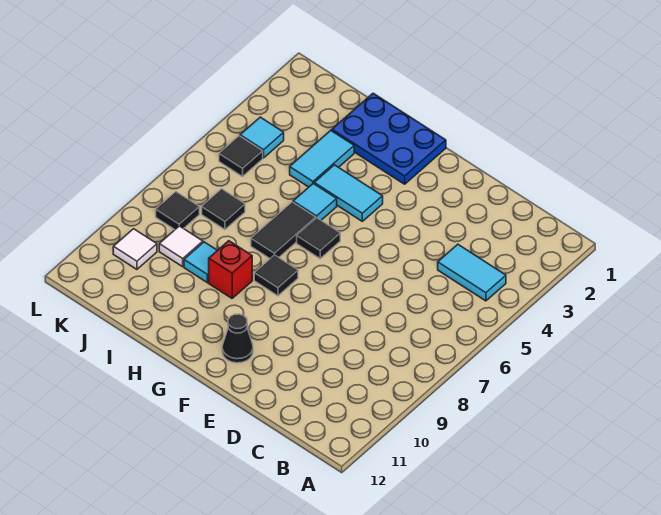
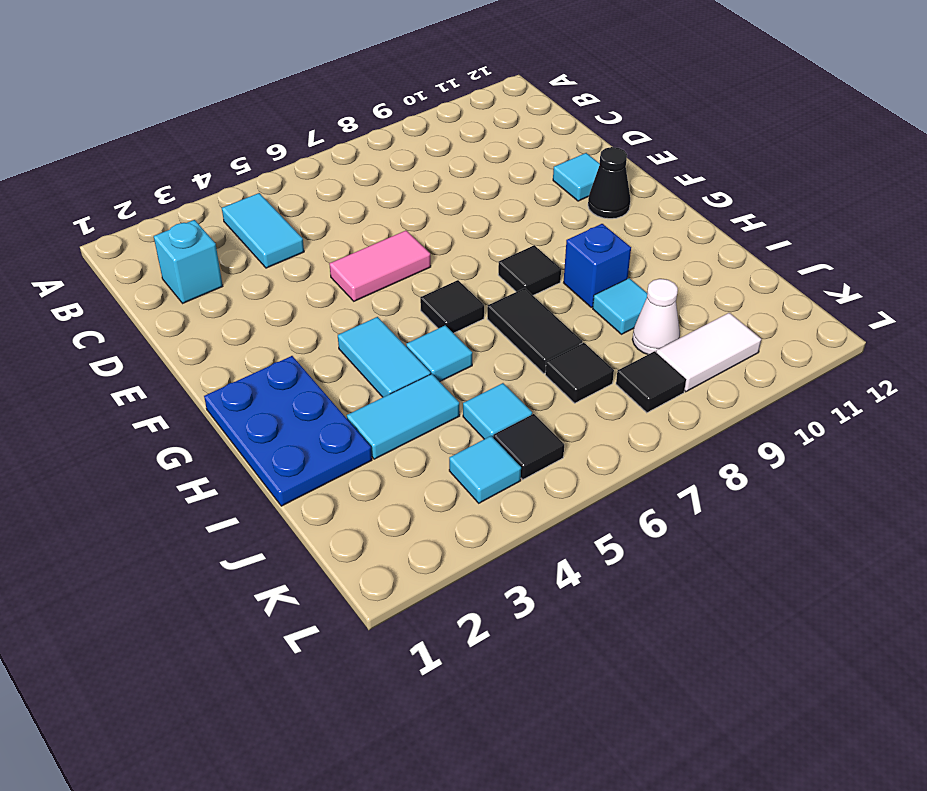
none -> cyan brick C2 level 1
none -> pink tile E5:E6 level 1
none -> cyan tile E11 level 1
black tile H6:H7 level 1 -> black tile H7:I7 level 1
red brick H9 level 1 -> blue brick H9 level 1
none -> cyan tile J5 level 1
white tile J9 level 1 -> white cone J9 level 1
white tile K10 level 1 -> white tile K9:K10 level 1

